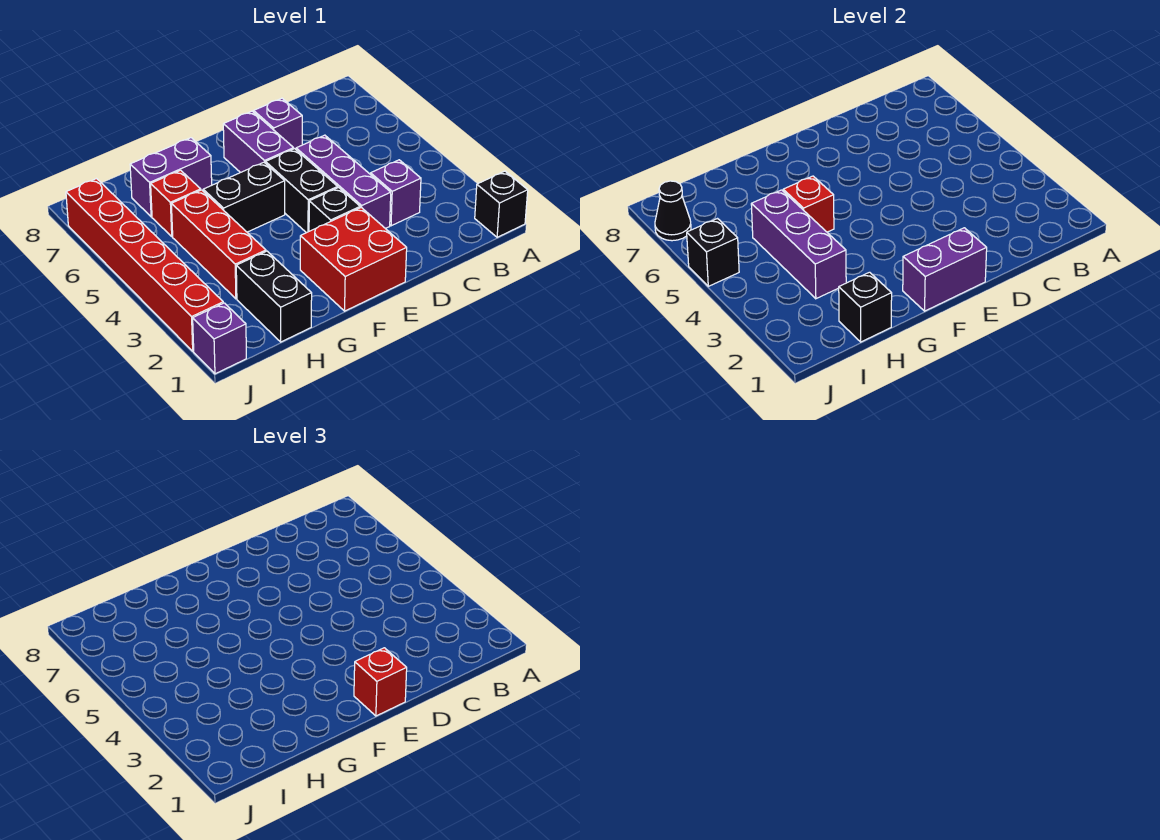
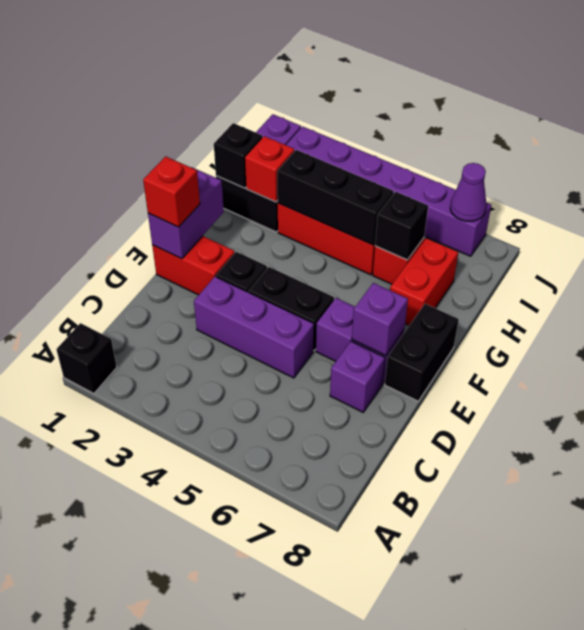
purple brick C3 level 1 -> purple brick E7 level 2
red brick E1:F2 level 1 -> red brick E1:E2 level 1
black brick F5:G5 level 1 -> black brick E8:F8 level 1
red brick G5 level 2 -> red brick H2 level 2
purple brick G7:H7 level 1 -> red brick G7:H7 level 1
purple brick H3:H5 level 2 -> black brick H3:H5 level 2
red brick J2:J7 level 1 -> purple brick J2:J7 level 1
black brick J5 level 2 -> black brick H6 level 2
black cone J7 level 2 -> purple cone J7 level 2

